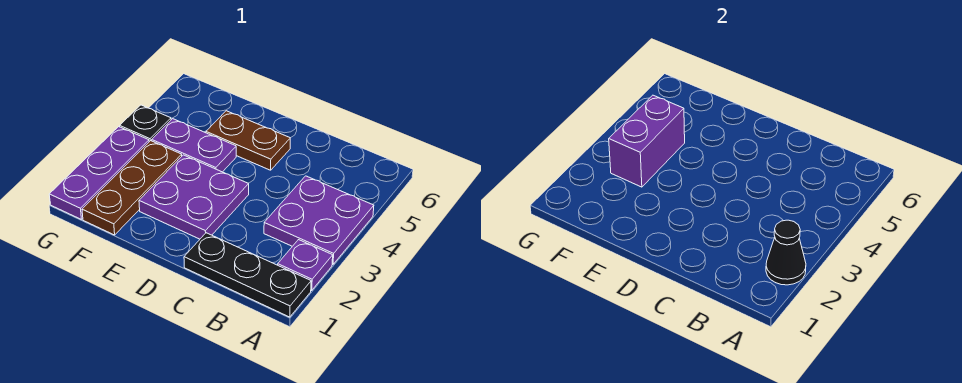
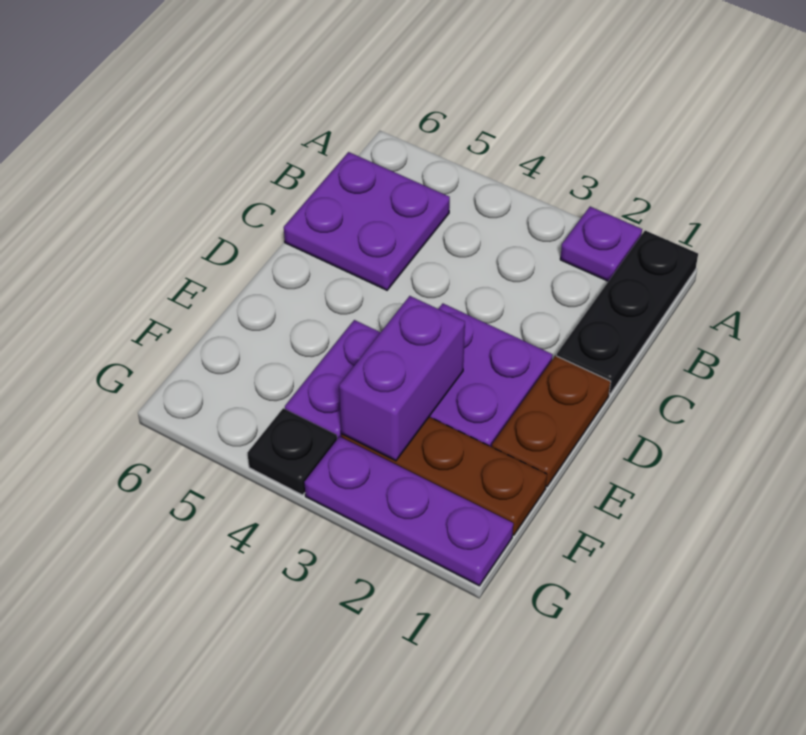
black cone A2 level 2 -> none
purple plate A3:B4 level 1 -> purple plate B5:C6 level 1
brown plate D5:E5 level 1 -> brown plate D1:E1 level 1
purple brick F3:F4 level 2 -> purple brick E3:F3 level 2

